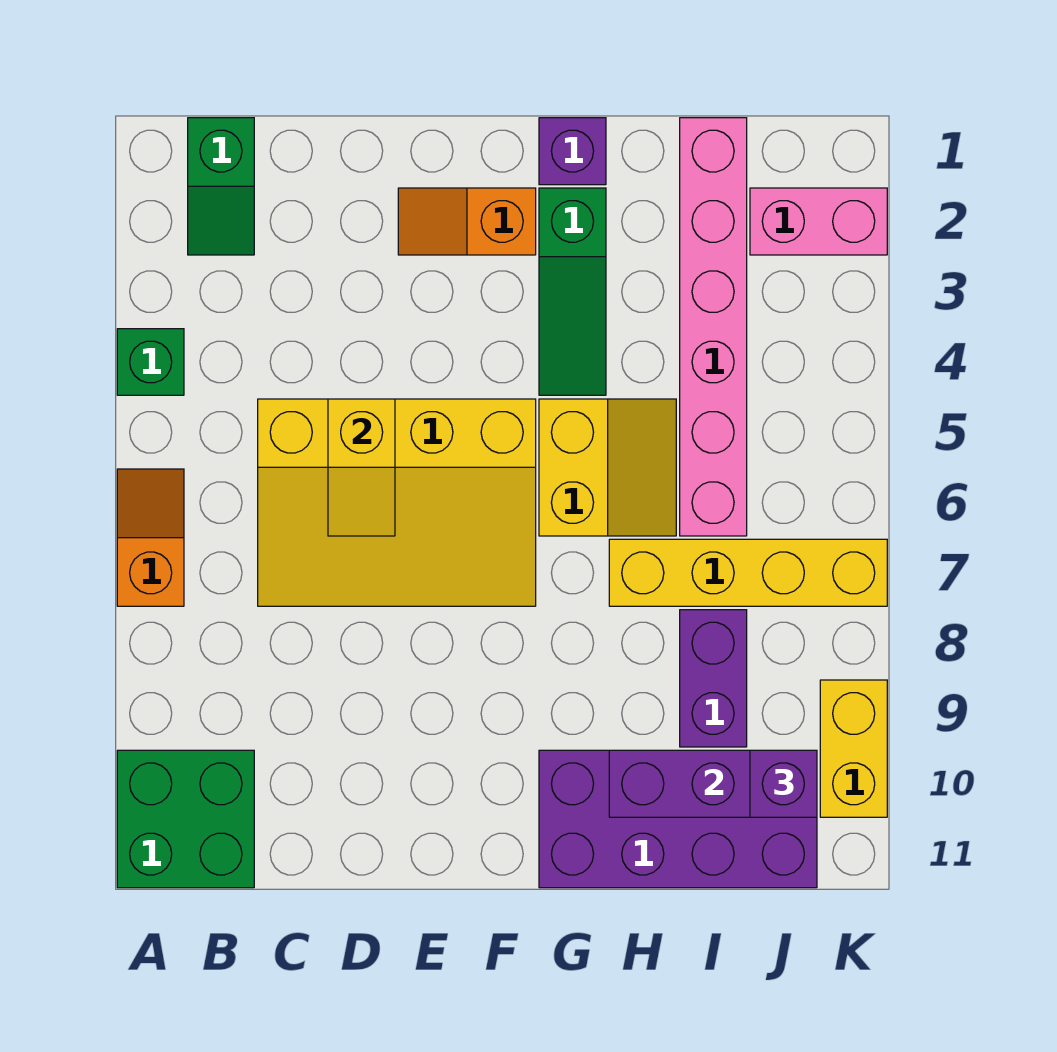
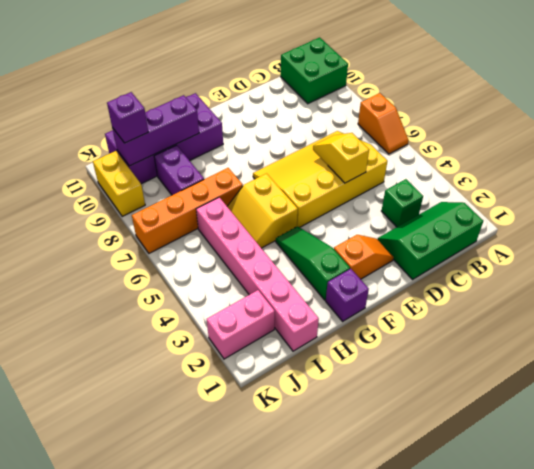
green brick A4 level 1 -> green brick C3 level 1
green slope B1:B2 level 1 top 1 -> green slope B1:D2 level 1 top 1
yellow brick H7:K7 level 1 -> orange brick H7:K7 level 1

